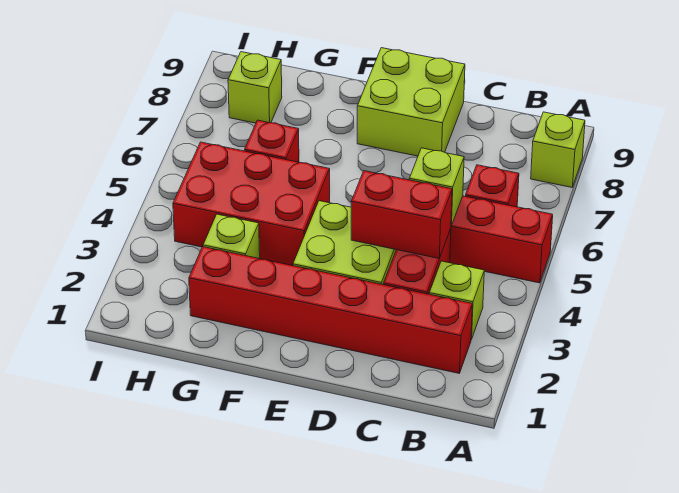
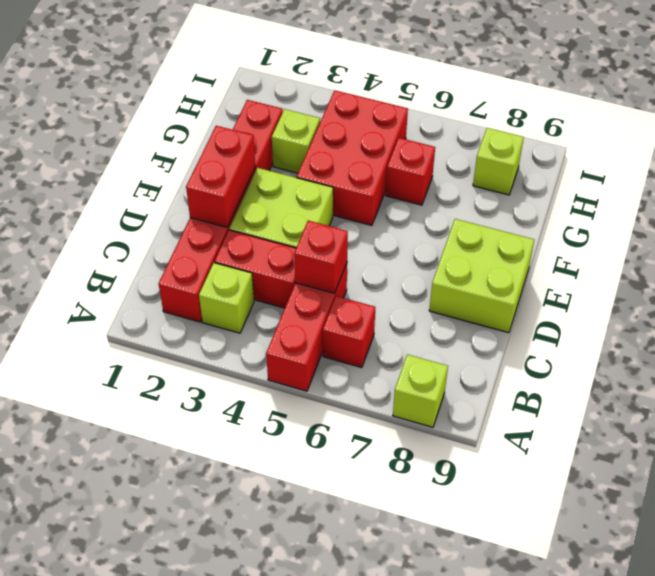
red brick C4:D4 level 2 -> red brick D2:E2 level 2
lime brick C5 level 2 -> red brick C5 level 2

